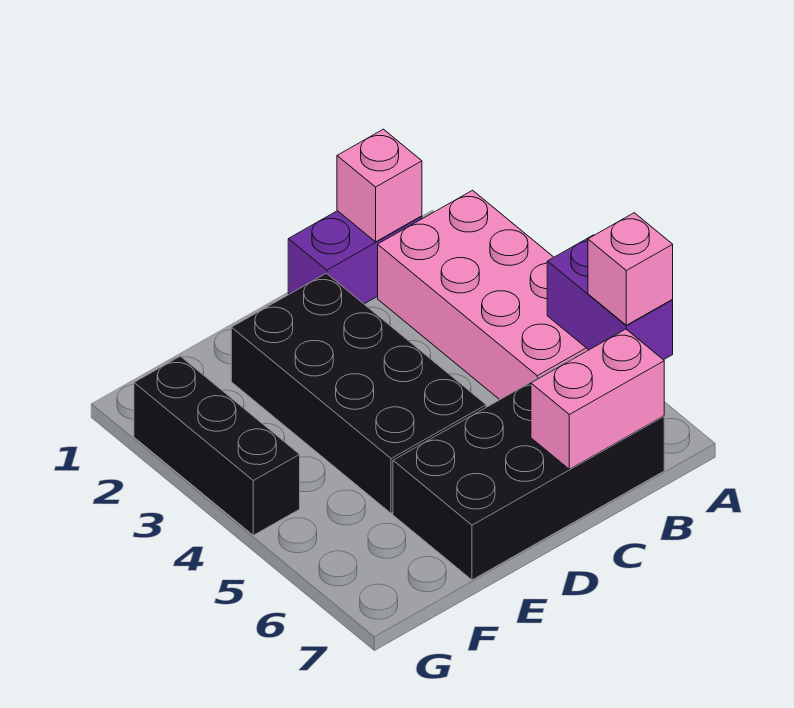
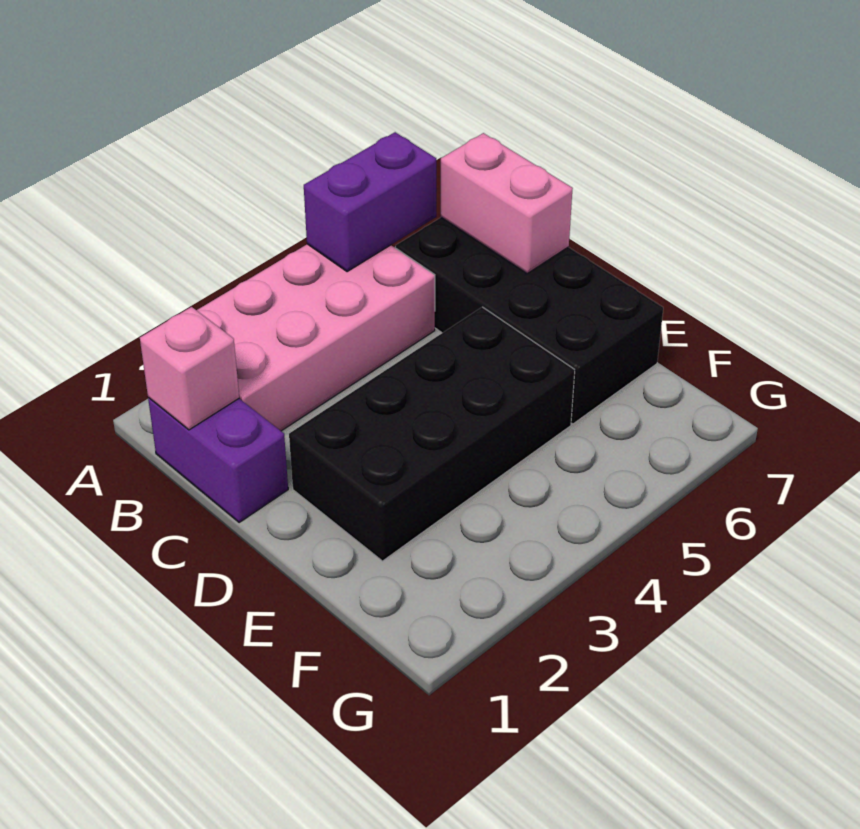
pink brick A6 level 3 -> none
black brick G2:G4 level 1 -> none

